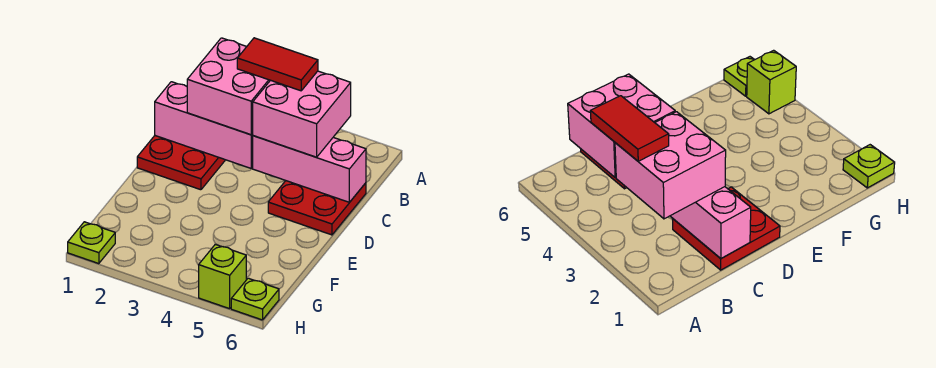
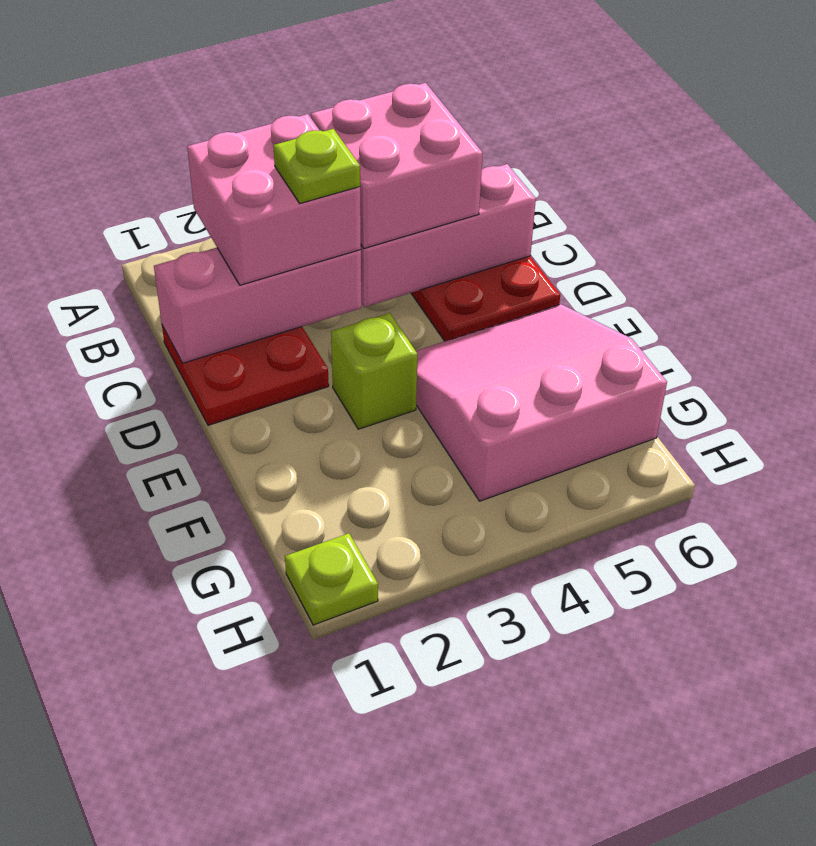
red tile B3:B4 level 4 -> none
none -> pink slope E4:G6 level 1 top G
lime brick H5 level 1 -> lime brick E3 level 1
lime plate H6 level 1 -> lime plate C3 level 4

